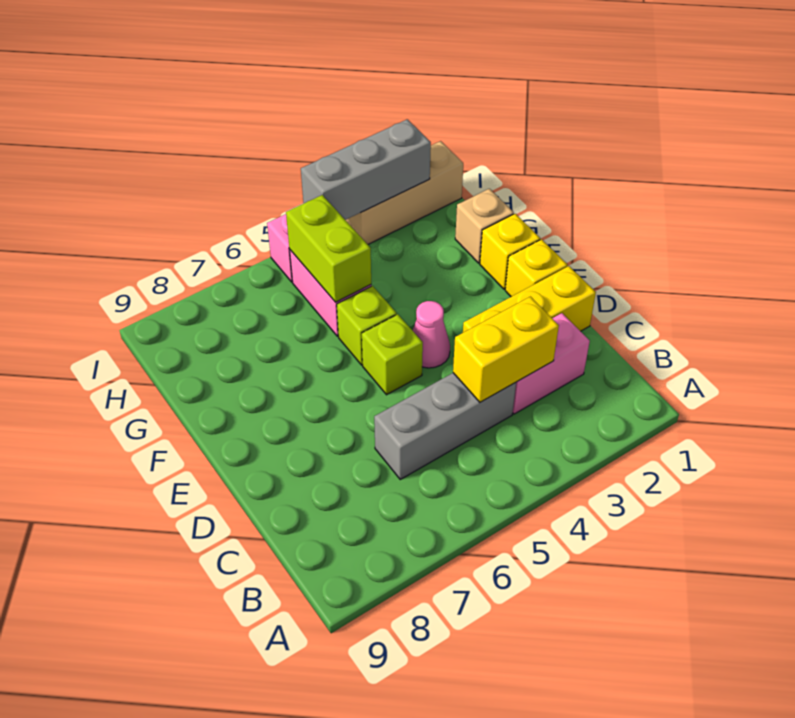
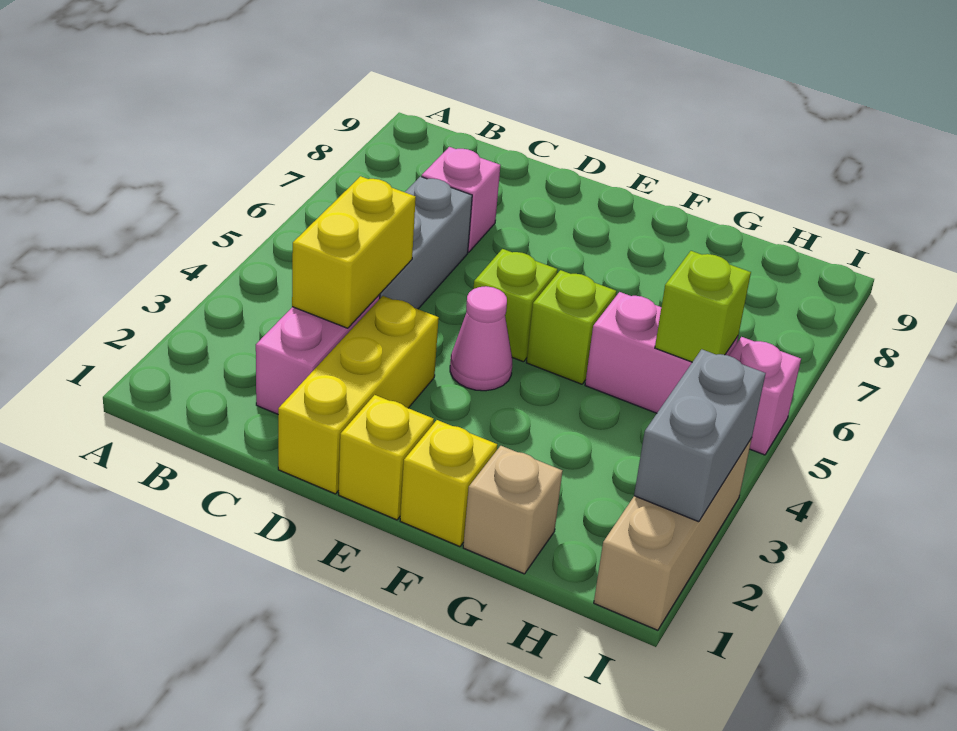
none -> pink brick C7 level 1
lime brick G5:H5 level 2 -> lime brick H5 level 2
grey brick I2:I4 level 2 -> grey brick I2:I3 level 2

